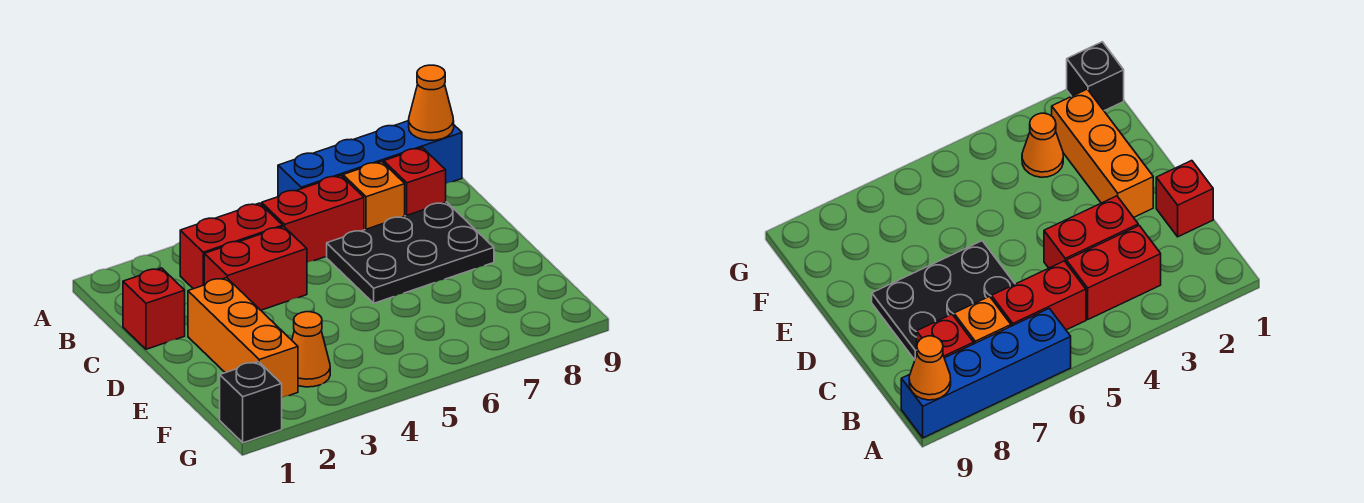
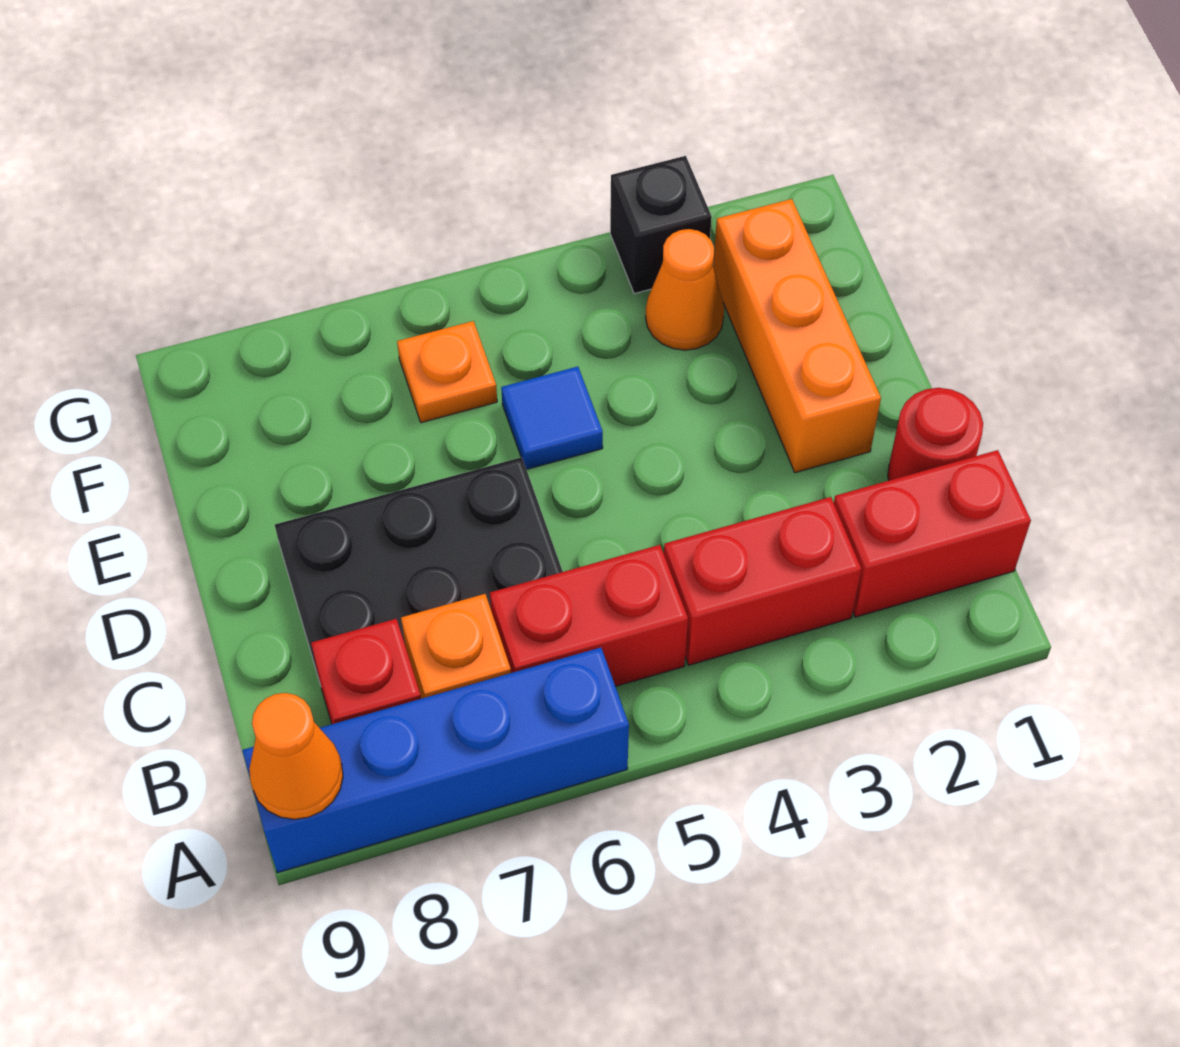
red brick C1 level 1 -> red round brick C1 level 1
red brick C3:C4 level 1 -> red brick B1:B2 level 1
none -> blue tile E5 level 1
none -> orange plate F6 level 1
black brick G1 level 1 -> black brick G3 level 1

